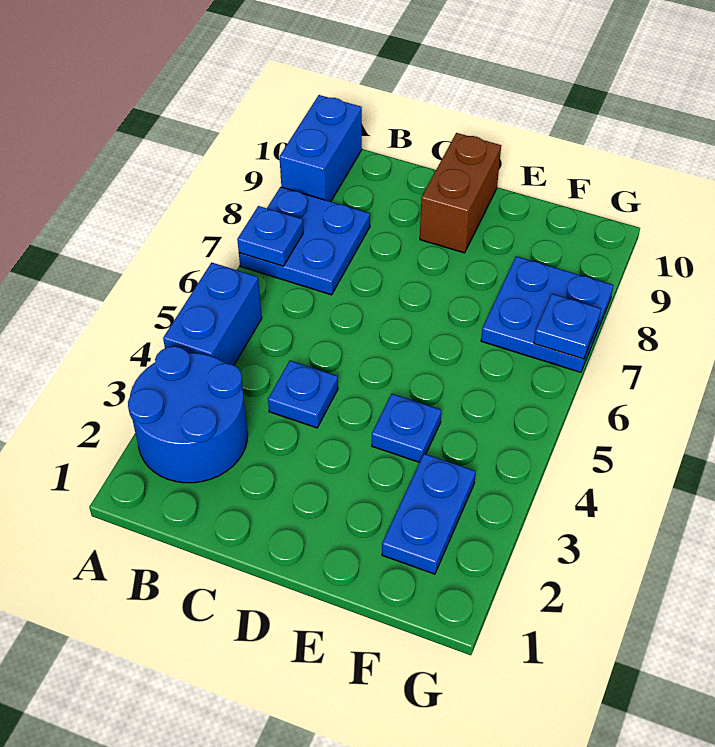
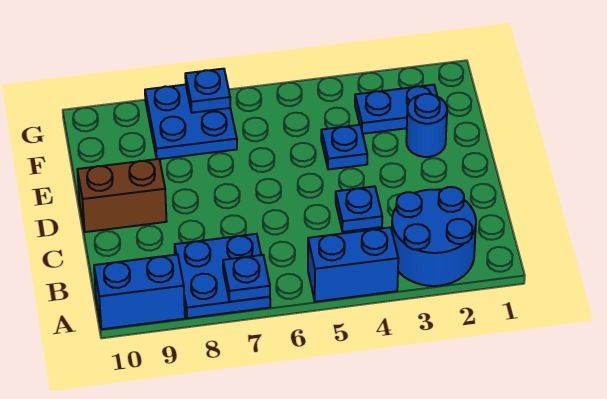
none -> blue round brick E2 level 1

